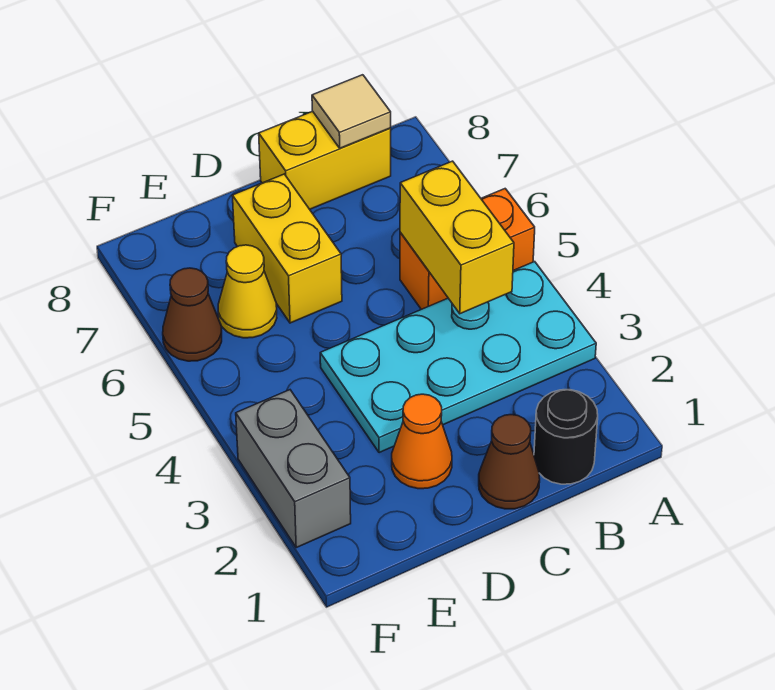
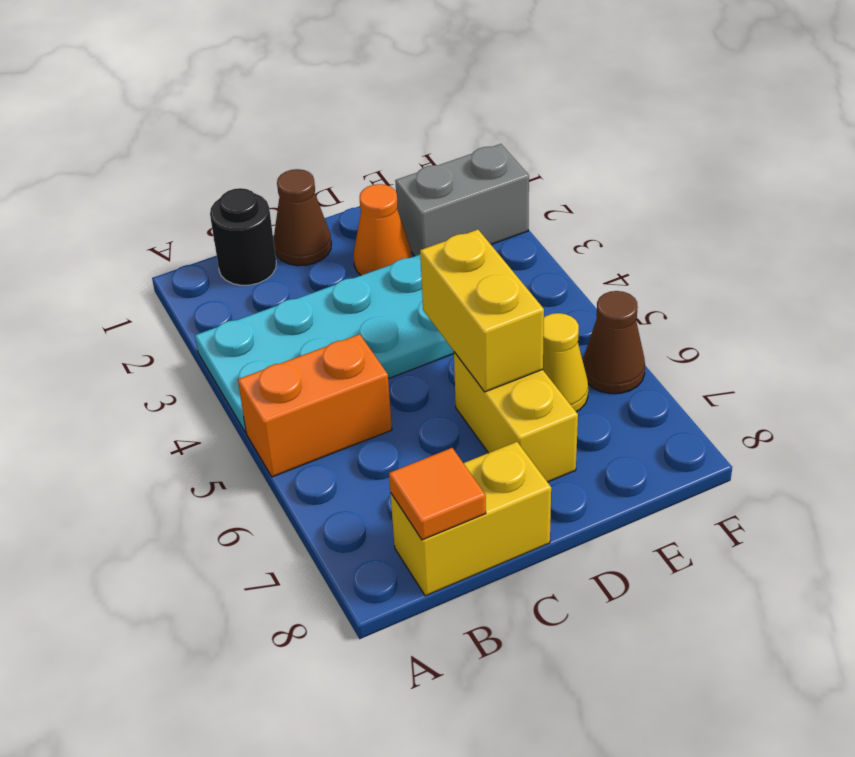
yellow brick B4:B5 level 2 -> yellow brick D5:D6 level 2
tan tile B8 level 2 -> orange tile B8 level 2
grey brick F2:F3 level 1 -> grey brick E2:F2 level 1

